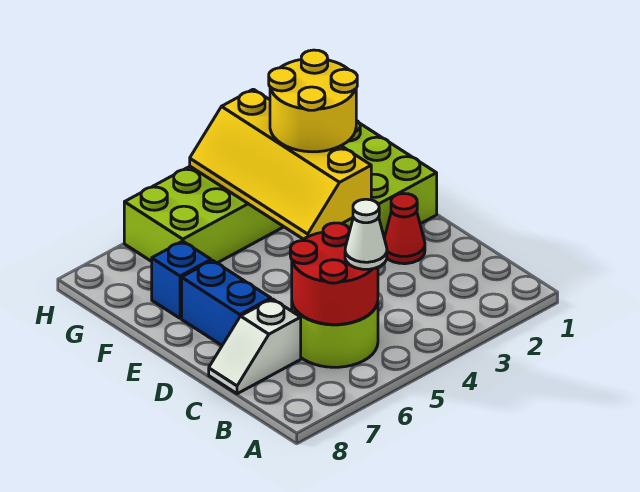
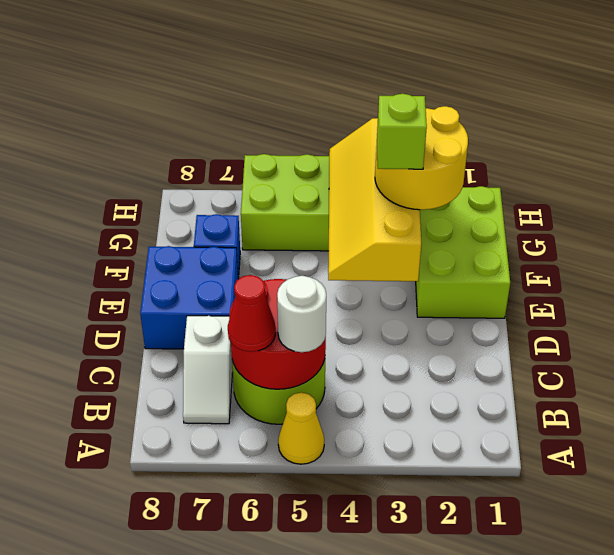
none -> yellow cone A5 level 1
white cone B5 level 3 -> white round brick B5 level 3
white slope C7:C8 level 1 top 7 -> white slope B7:C7 level 1 top C
red cone D2 level 1 -> red cone B6 level 3
blue brick D7:E7 level 1 -> blue brick D7:E8 level 1
none -> lime brick F3 level 4

